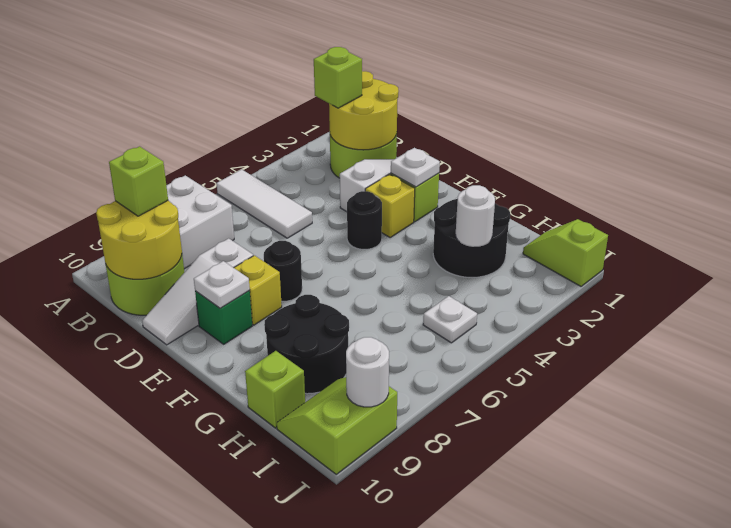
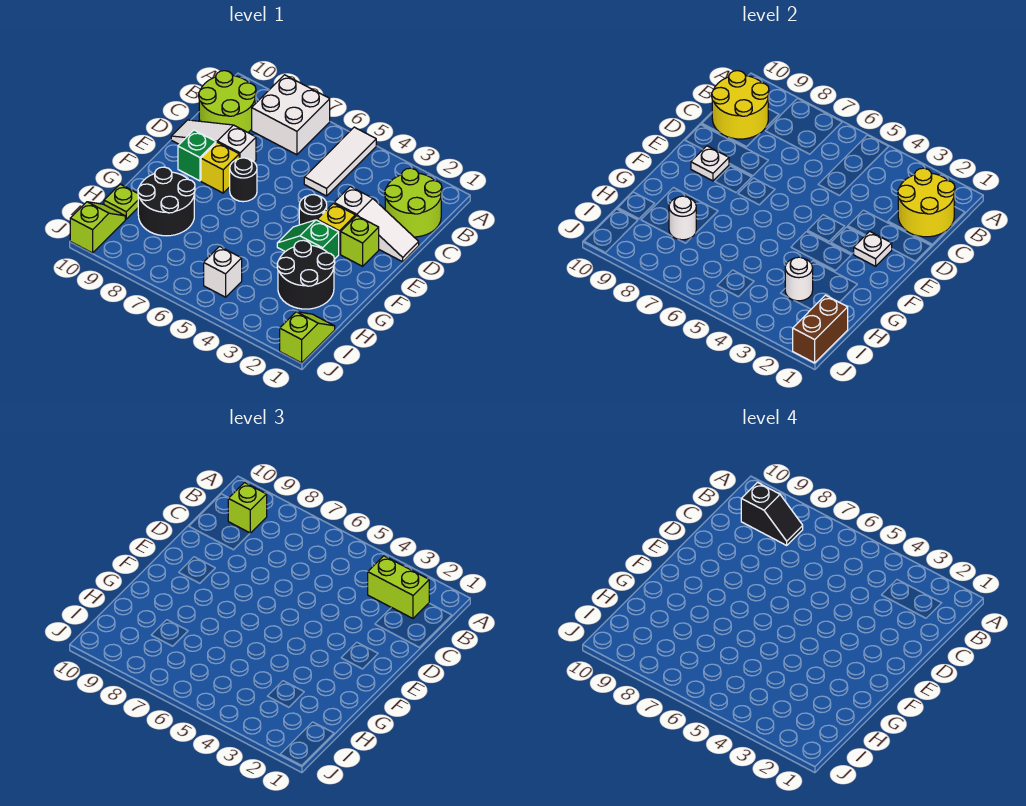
lime brick B2 level 3 -> lime brick B2:B3 level 3
none -> black slope B8:B9 level 4 top 9
none -> green slope F3:F4 level 1 top 3
lime brick H10 level 1 -> lime plate H10 level 1
none -> brown brick I1:J1 level 2
white plate I5 level 1 -> white brick I5 level 1
lime slope I9:J10 level 1 top J -> lime slope I10:J10 level 1 top J
white round brick J9 level 2 -> white round brick H8 level 2

